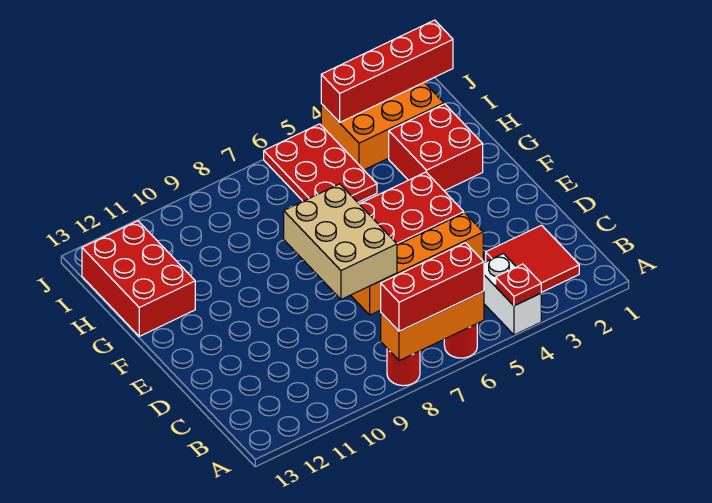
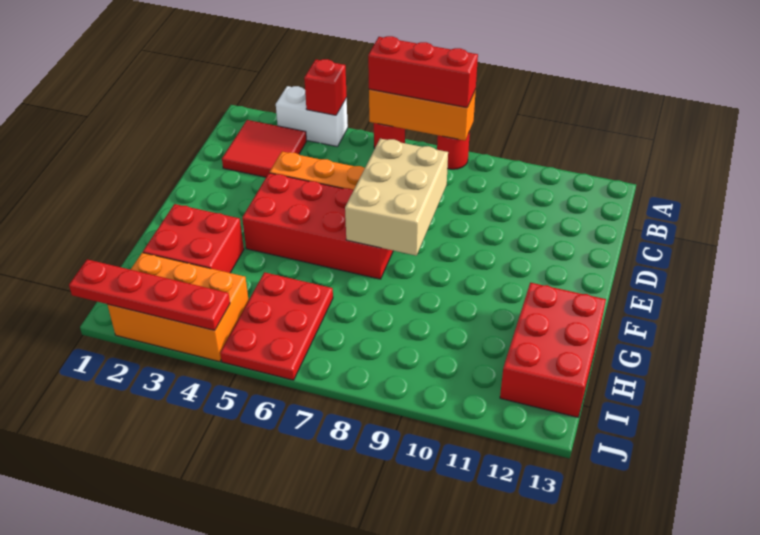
white brick A4:B4 level 1 -> white brick A3:A4 level 1
red plate A4 level 2 -> red brick A4 level 2
red brick J1:J4 level 2 -> red plate J1:J4 level 2

